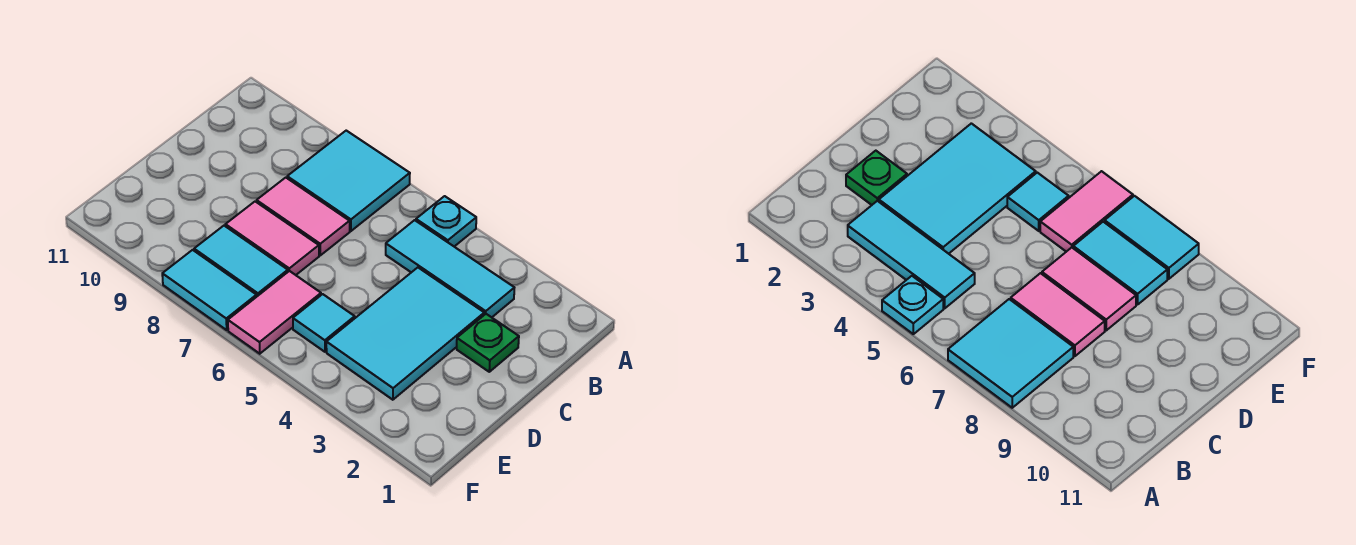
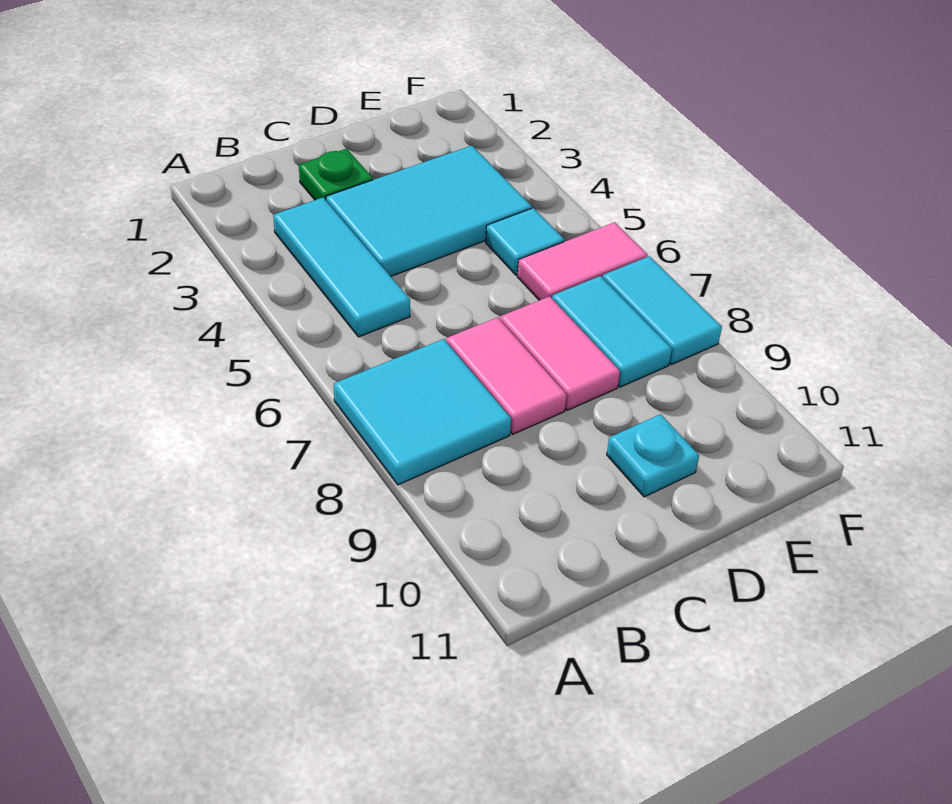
cyan plate A5 level 1 -> cyan plate D10 level 1

